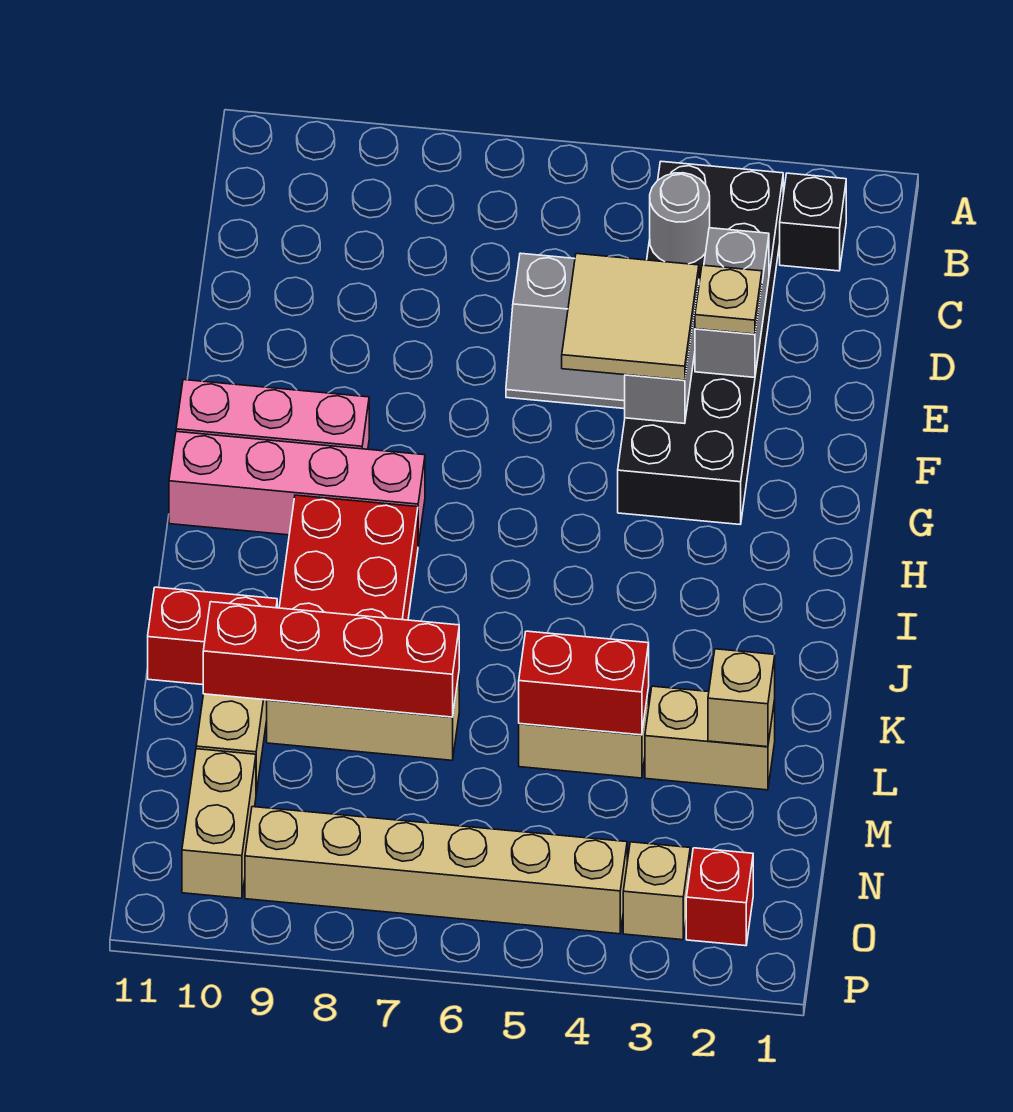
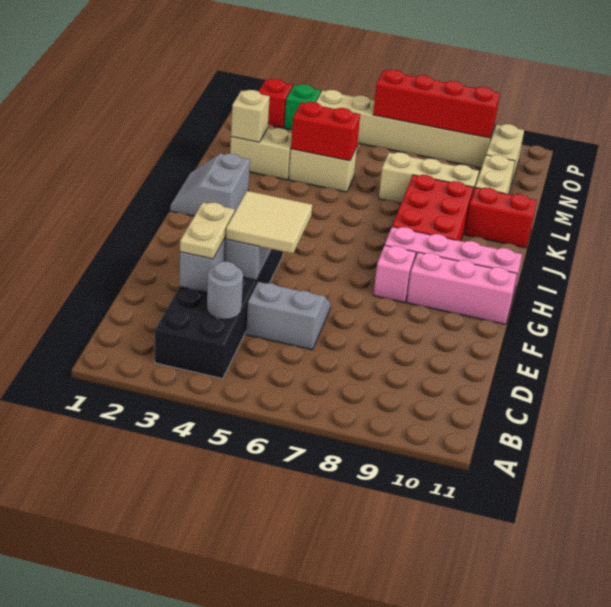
black brick B2 level 1 -> none
tan plate E3 level 3 -> tan plate D3:E3 level 3
none -> pink brick G8 level 1
none -> grey slope I1:J2 level 1 top 2
red brick L7:L10 level 2 -> red brick O6:O9 level 2
tan brick O3 level 1 -> green brick O3 level 1

